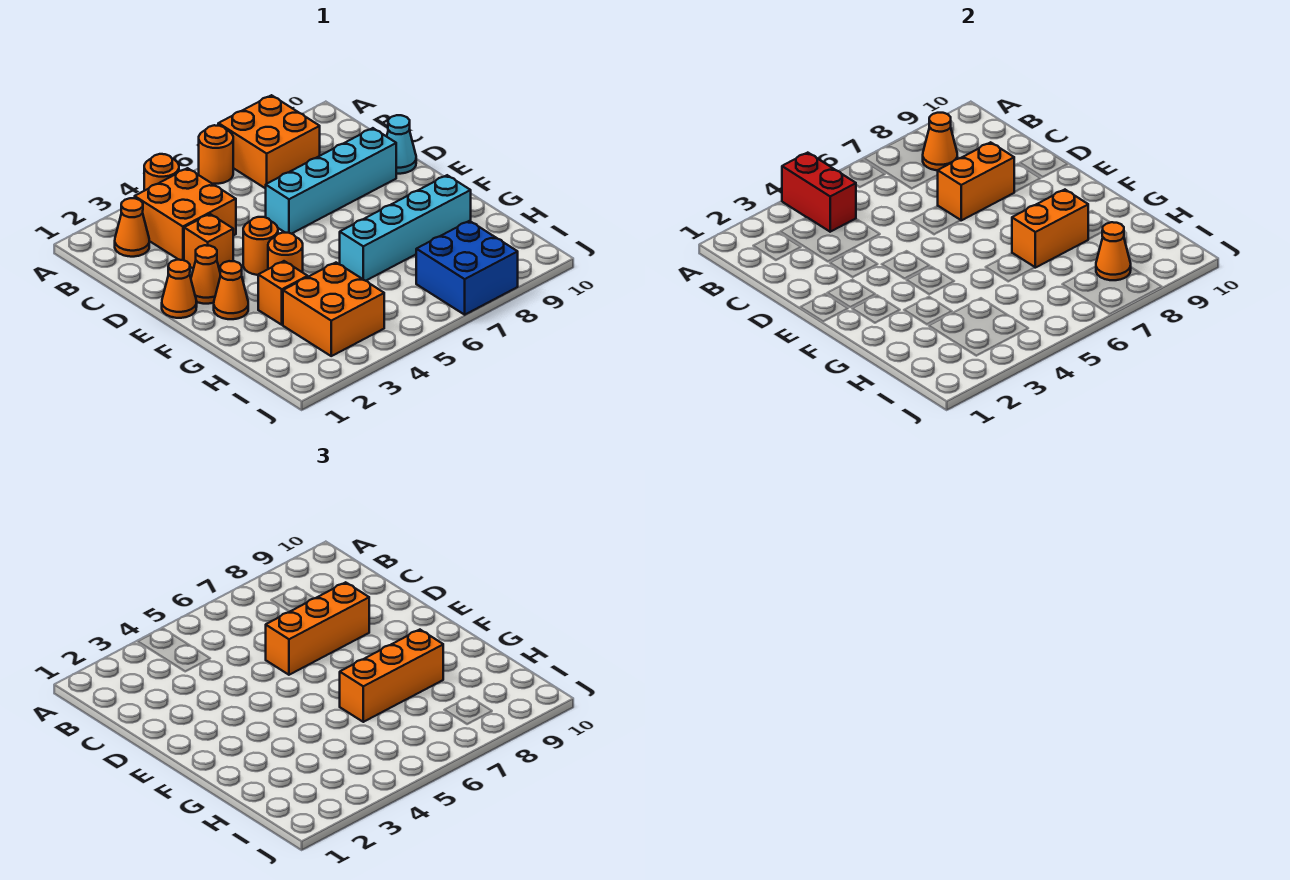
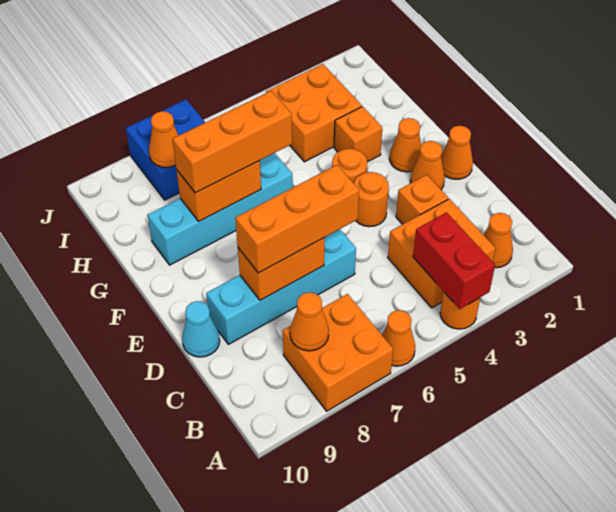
orange round brick A6 level 1 -> orange cone A6 level 1

